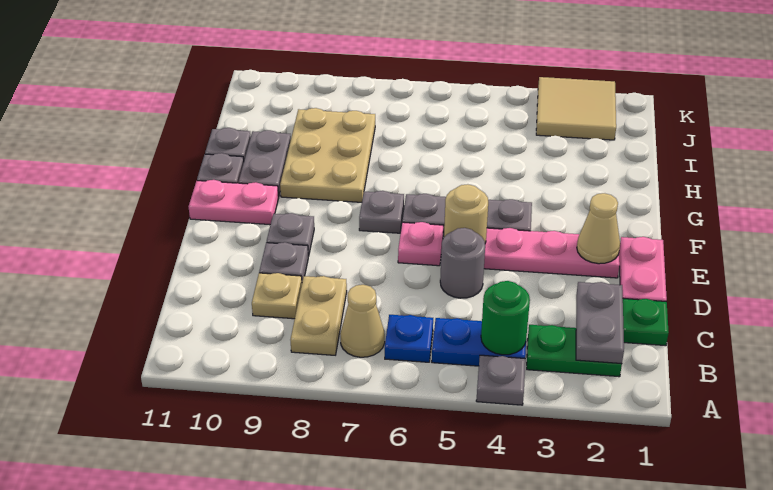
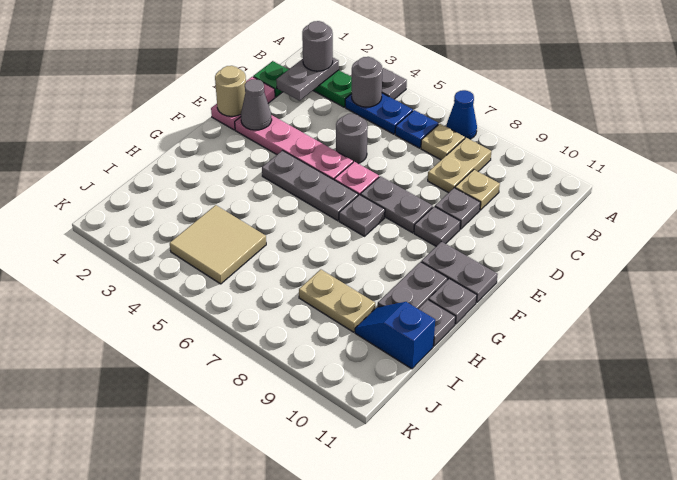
none -> blue cone A7 level 1
none -> grey round brick B2 level 3
green round brick B4 level 2 -> grey round brick B4 level 2
tan cone B7 level 1 -> tan plate B7 level 1
tan cone E2 level 2 -> grey cone E2 level 2
tan round brick E5 level 2 -> tan round brick E1 level 2
none -> grey plate E7:E8 level 1
pink plate F10:F11 level 1 -> grey plate F10:F11 level 1
tan plate G8:I9 level 1 -> tan plate I8:I9 level 1
none -> blue slope I10:I11 level 1 top 11
tan tile J2:K3 level 1 -> tan tile I4:J5 level 1

